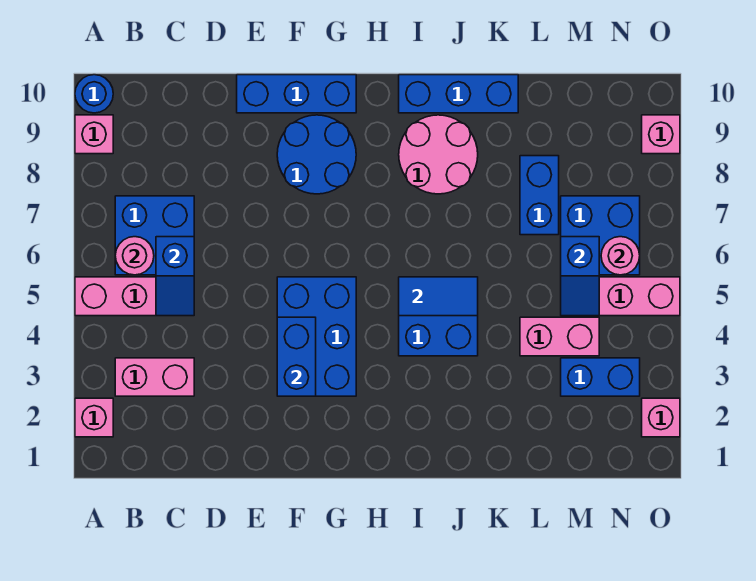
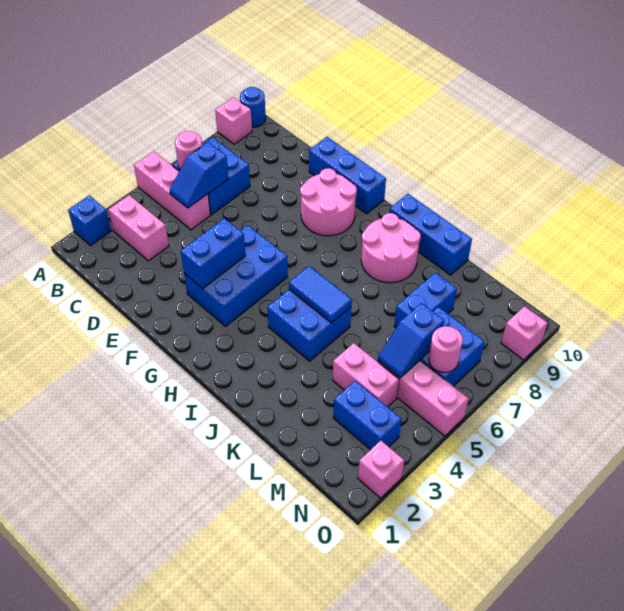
pink brick A2 level 1 -> blue brick A2 level 1
blue round brick F8:G9 level 1 -> pink round brick F8:G9 level 1

